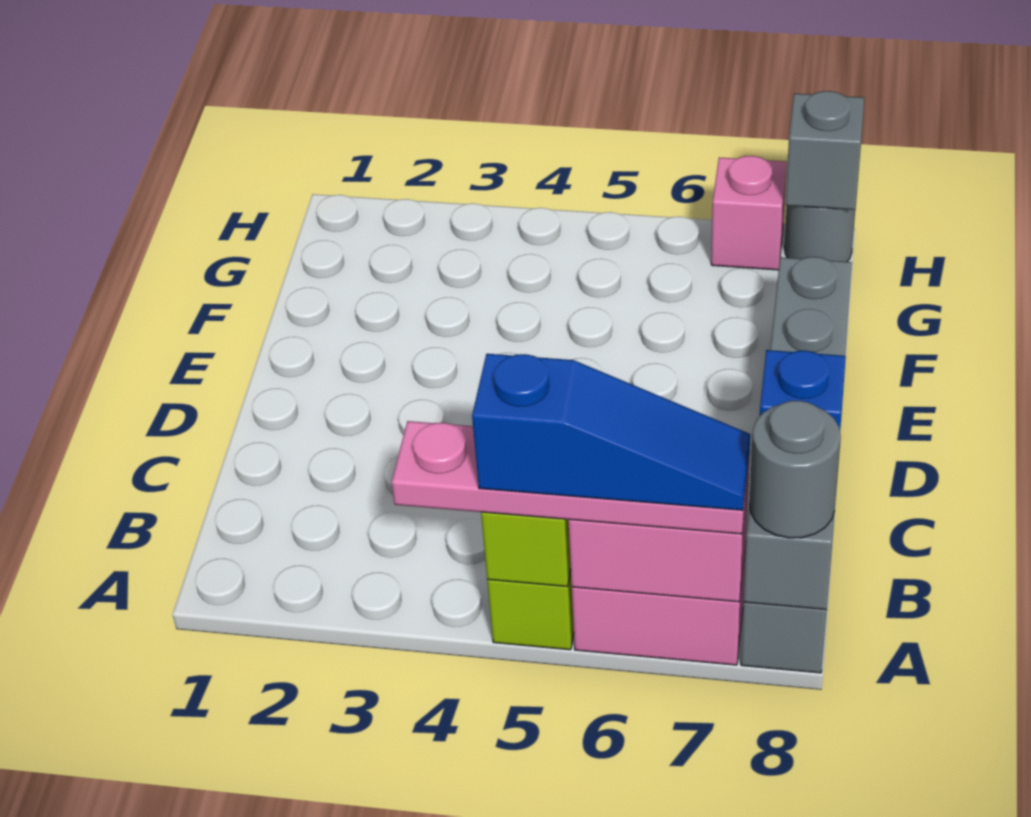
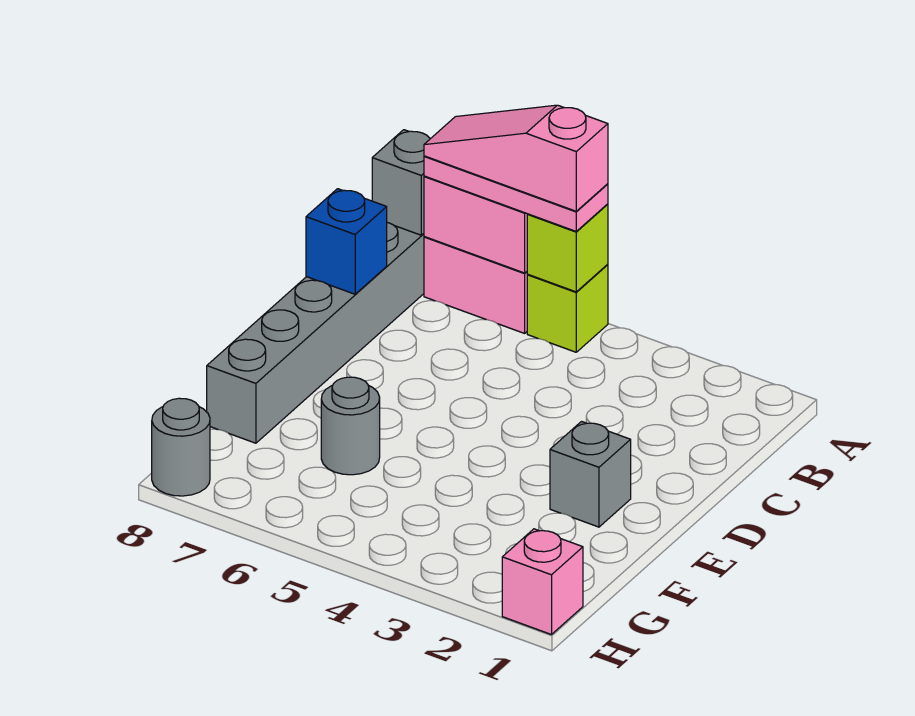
pink plate A4:A7 level 3 -> pink plate A5:A7 level 3
blue slope A5:A7 level 4 top 5 -> pink slope A5:A7 level 4 top 5
grey round brick A8 level 3 -> grey round brick F6 level 1
pink brick H7 level 1 -> pink brick H1 level 1
grey brick H8 level 2 -> grey brick E2 level 1

